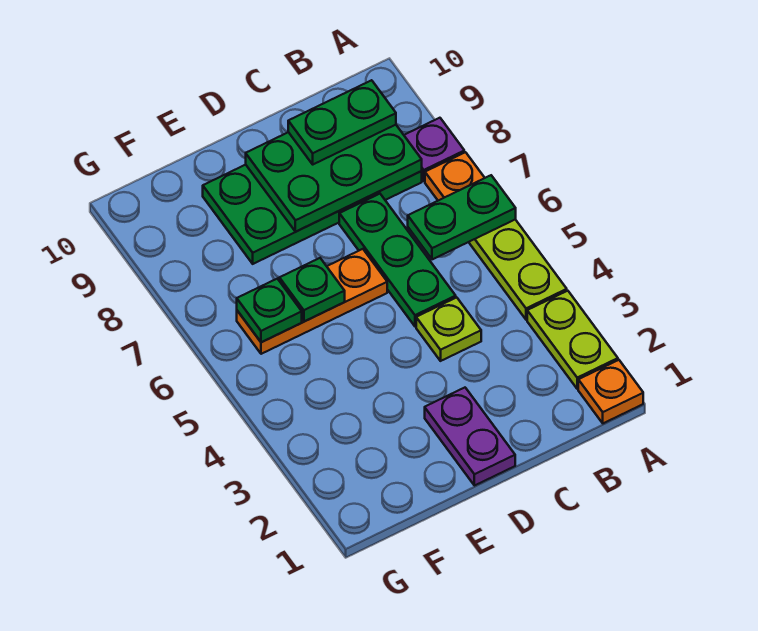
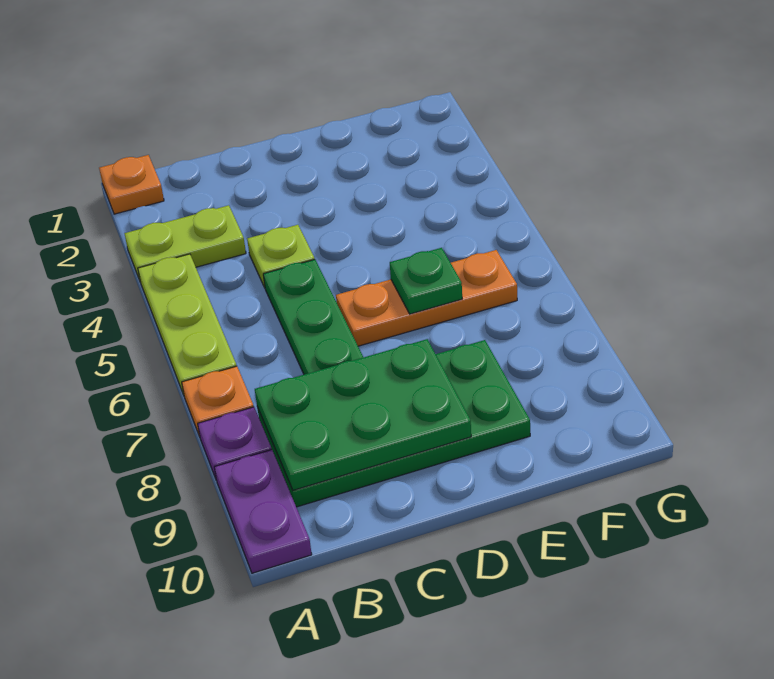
lime plate A2:A3 level 1 -> lime plate A3:B3 level 1
green plate A6:B6 level 2 -> none
green plate B9:C9 level 3 -> none
purple plate D1:D2 level 1 -> purple plate A9:A10 level 1
green plate F6 level 2 -> none

